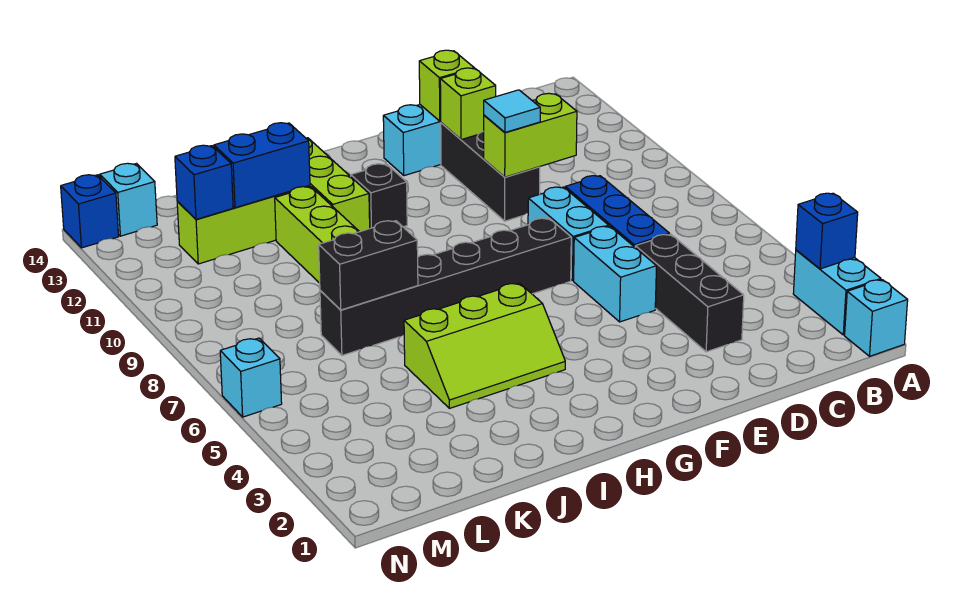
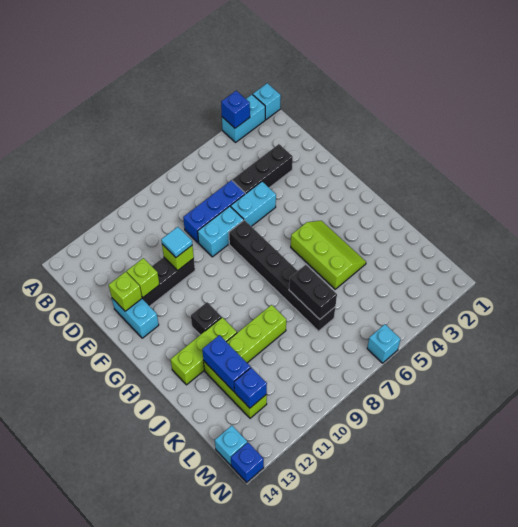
lime brick D10:E10 level 2 -> lime brick E10 level 2

